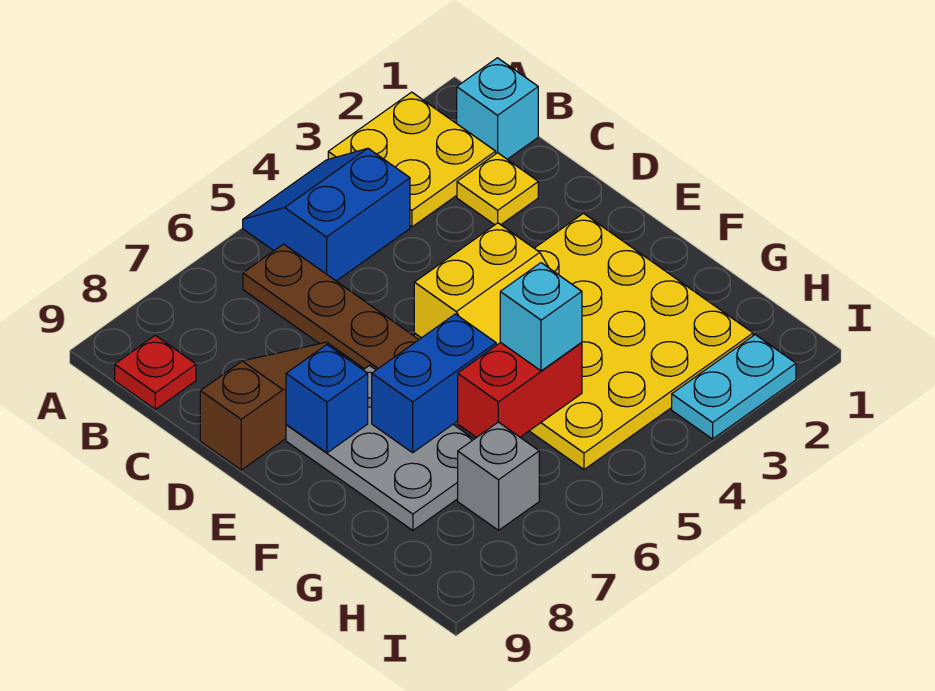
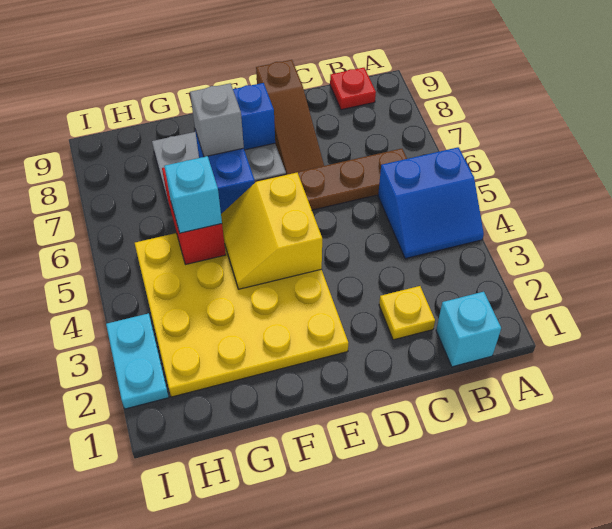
yellow plate A2:B3 level 1 -> none
blue slope A4:B5 level 1 top B -> blue slope A4:B5 level 1 top 5
grey brick H7 level 1 -> grey brick F7 level 3

